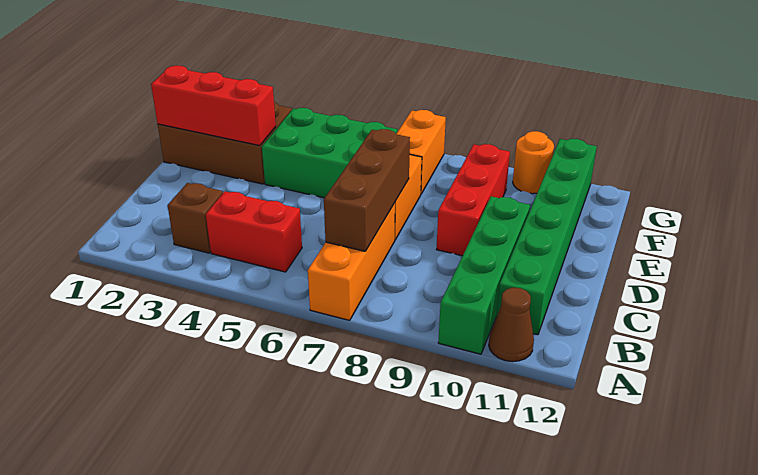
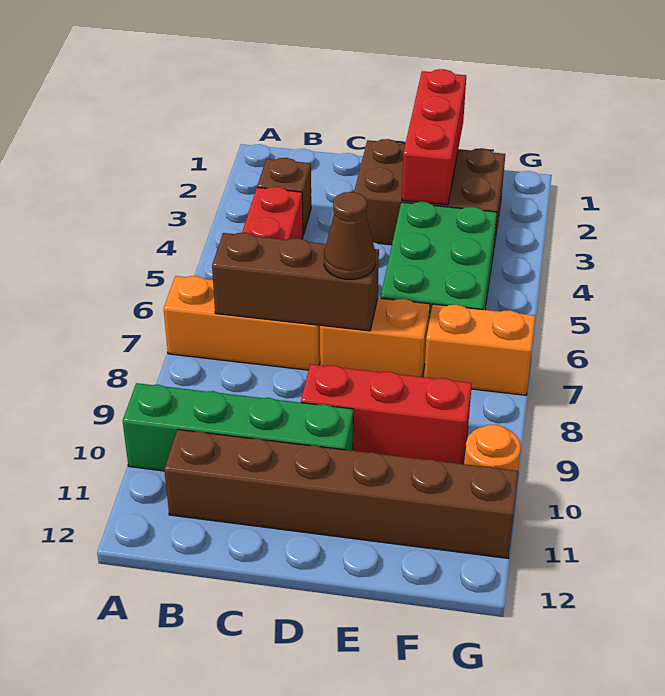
brown cone A11 level 1 -> brown cone D7 level 3
green brick B11:G11 level 1 -> brown brick B11:G11 level 1
brown brick E1:F3 level 1 -> brown brick D2:F3 level 1

